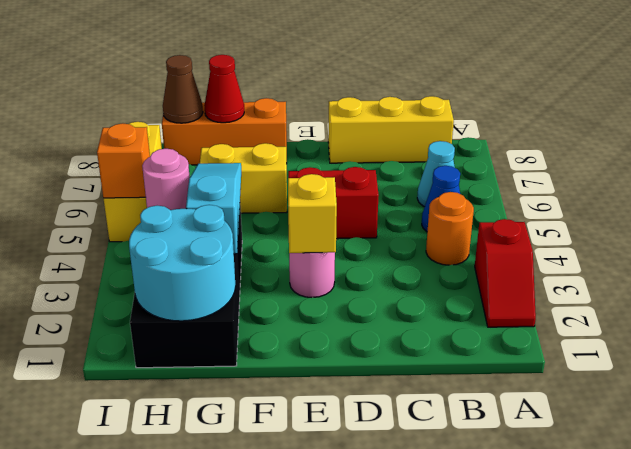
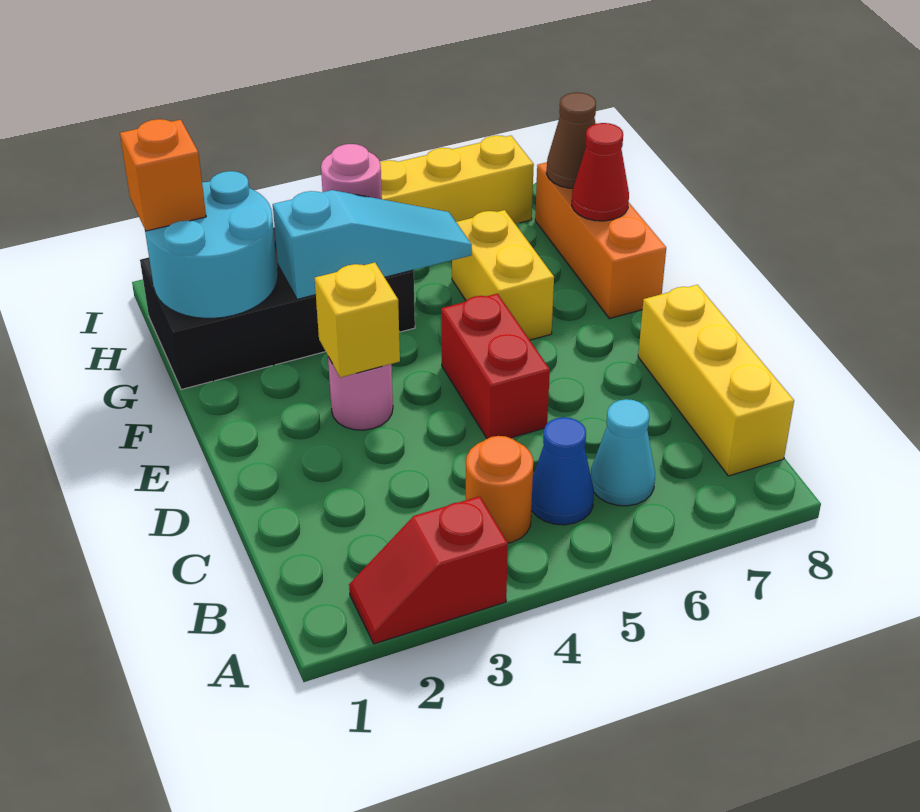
orange brick I5 level 2 -> orange brick H1 level 3

